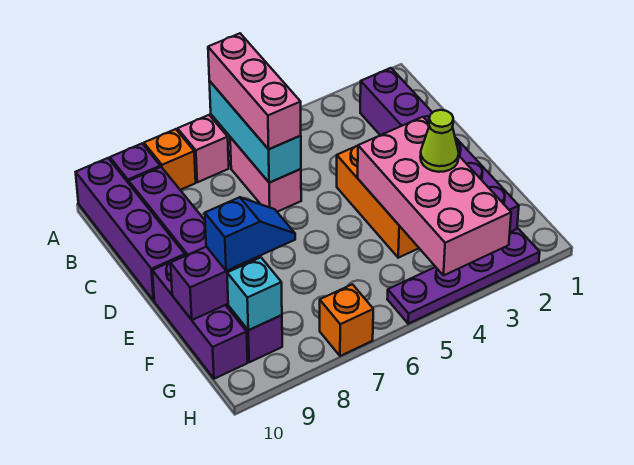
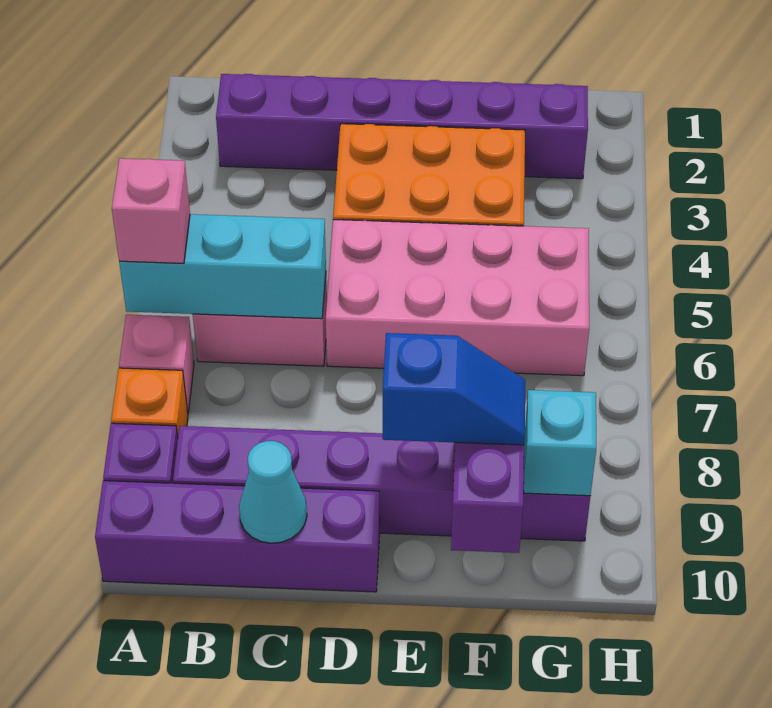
pink brick A6:C6 level 3 -> pink brick A6 level 3
none -> cyan cone C10 level 2
pink brick E3:H4 level 2 -> pink brick D5:G6 level 1
purple brick E10:G10 level 1 -> none
lime cone F3 level 3 -> none
blue slope F8:F9 level 3 top 9 -> blue slope E9:F9 level 3 top E
purple plate H2:H5 level 1 -> none
orange brick H7 level 1 -> none

